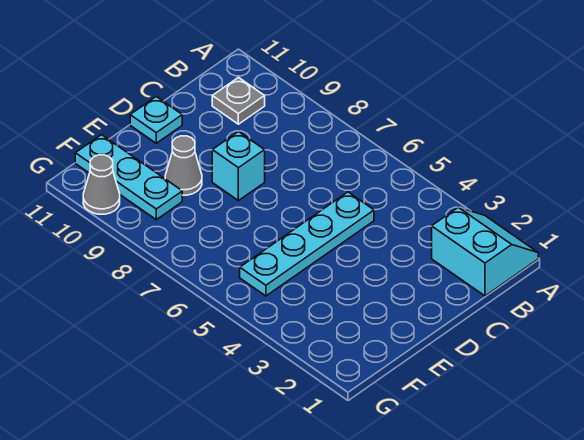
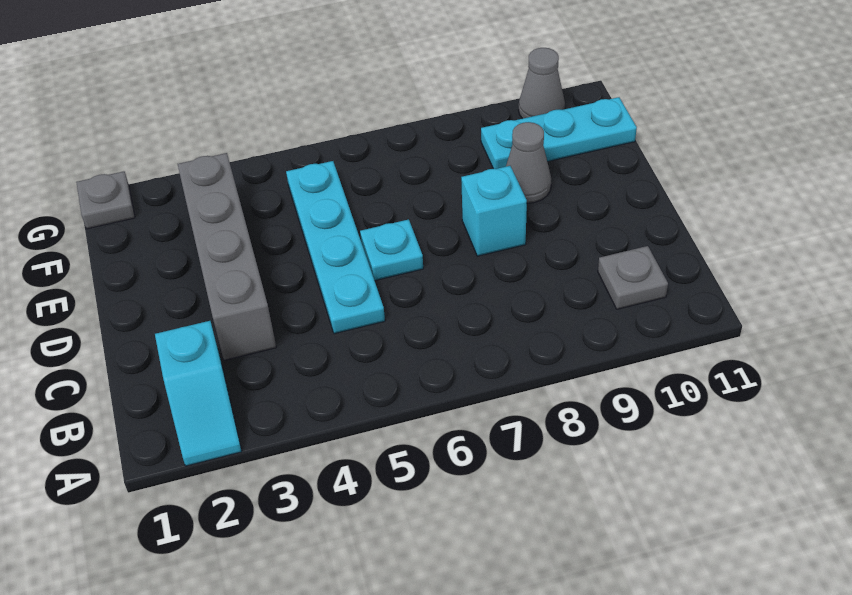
cyan slope A1:B2 level 1 top B -> cyan slope A2:B2 level 1 top B
none -> grey brick C3:F3 level 1
cyan plate D11 level 1 -> cyan plate D6 level 1
none -> grey plate G1 level 1

